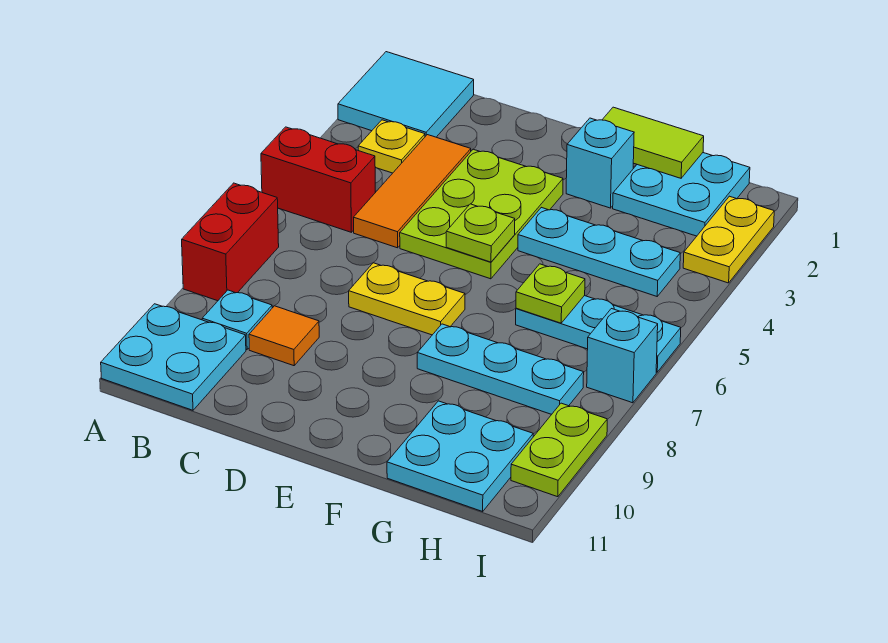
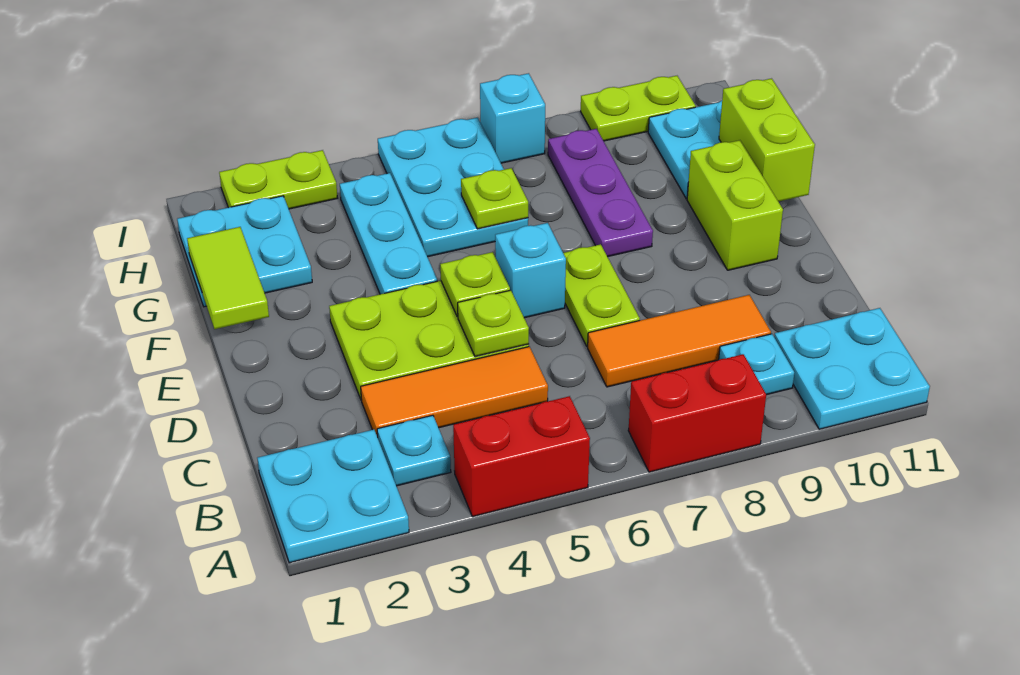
cyan tile A1:B2 level 1 -> cyan plate A1:B2 level 1
red brick A5:B5 level 1 -> red brick A4:A5 level 1
yellow plate B3 level 1 -> cyan plate B3 level 1
orange tile C9 level 1 -> orange tile C7:C9 level 1
none -> lime plate D5 level 2
yellow plate D7:E7 level 1 -> lime plate D7:E7 level 1
none -> lime brick E10:F10 level 1
cyan brick F2 level 1 -> cyan brick E6 level 1
cyan plate F8:H8 level 1 -> purple plate F8:H8 level 1
none -> lime brick F11:G11 level 2
cyan plate G6:I6 level 1 -> cyan plate G5:I6 level 1
yellow plate I2:I3 level 1 -> lime plate I2:I3 level 1

